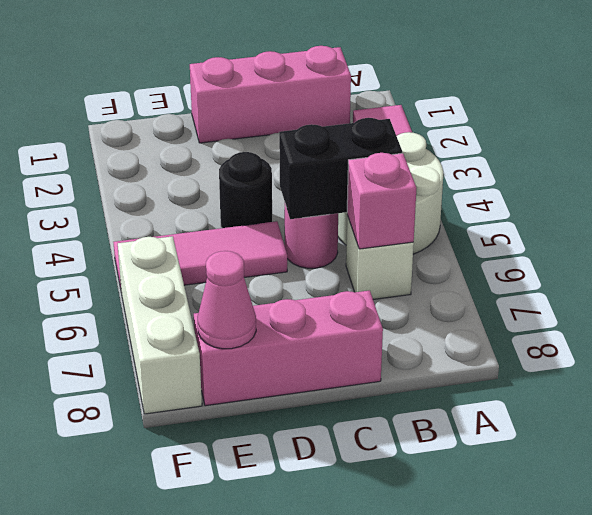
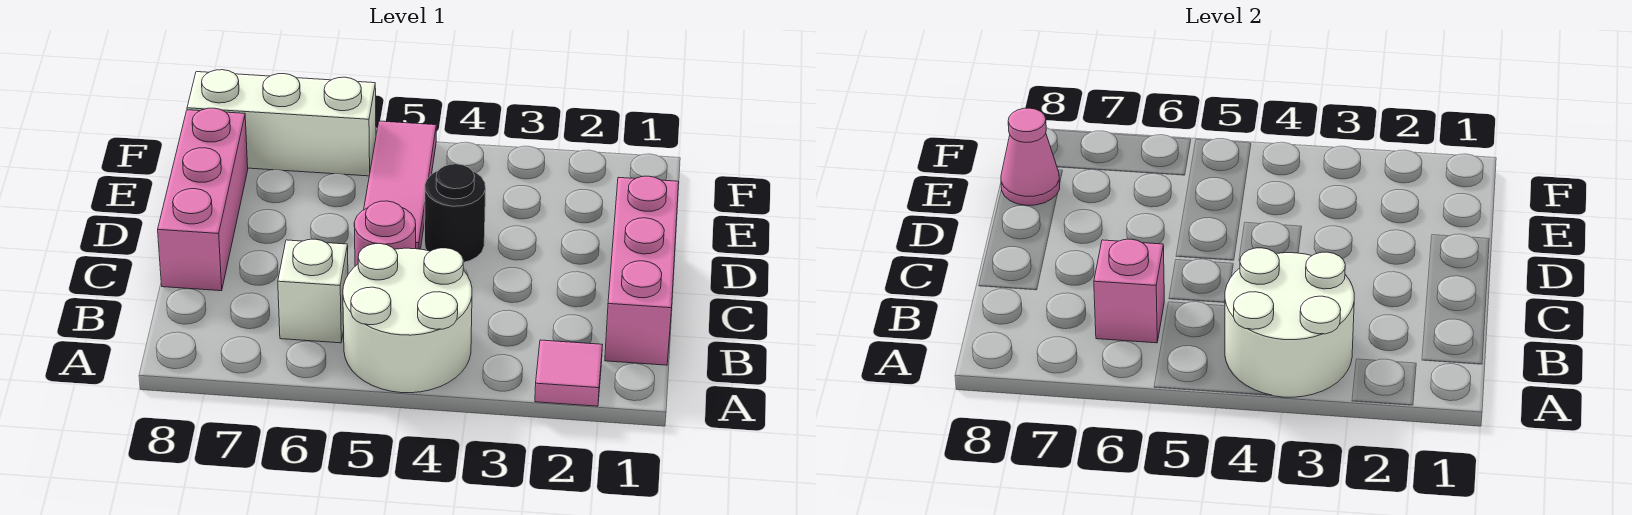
none -> white round brick A3:B4 level 2
black brick B5:C5 level 2 -> none

